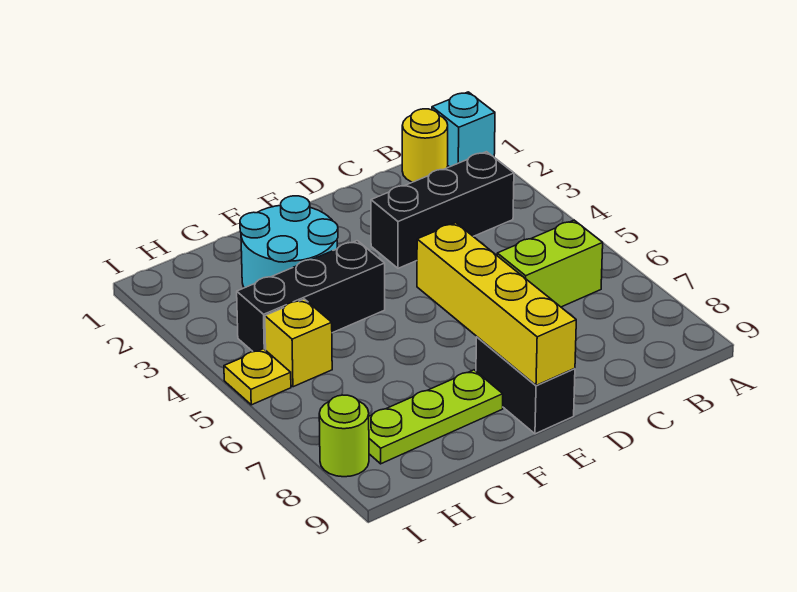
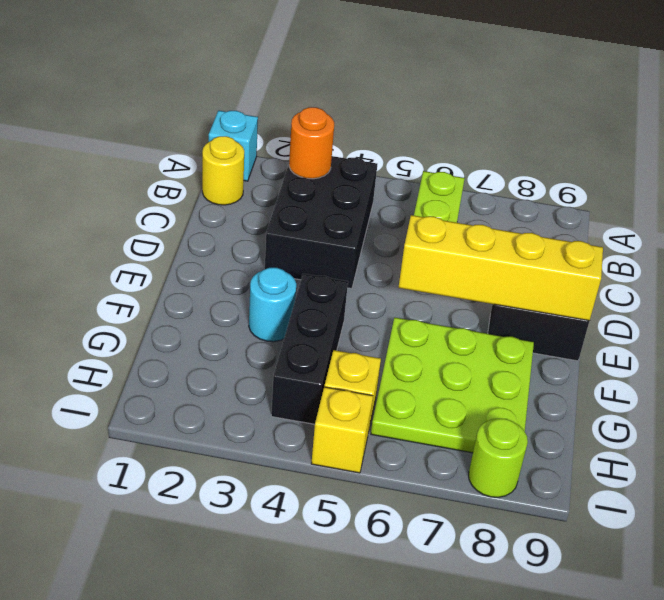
black brick B3:D3 level 1 -> black brick B3:D4 level 1
none -> orange round brick B3 level 2
cyan round brick F2:G3 level 1 -> cyan round brick F3 level 1
lime plate F8:H8 level 1 -> lime plate F6:H8 level 1
yellow plate I5 level 1 -> yellow brick I5 level 1

